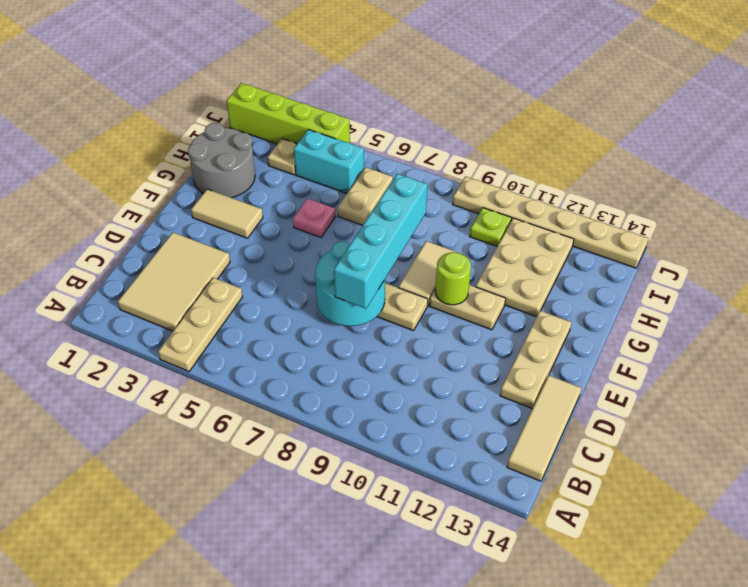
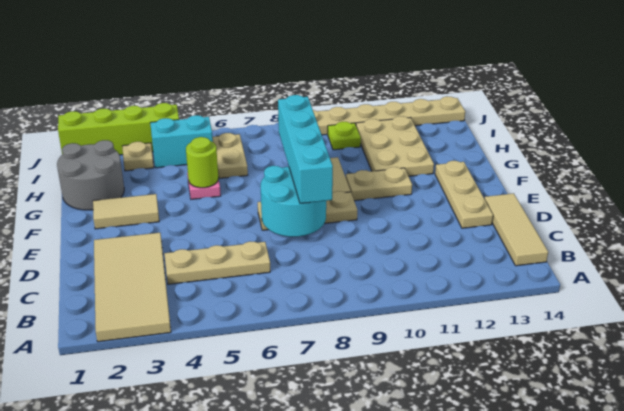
tan plate A4:C4 level 1 -> tan plate C4:C6 level 1
tan tile B2:D3 level 1 -> tan tile A2:D3 level 1
lime round brick F10 level 2 -> lime round brick G5 level 2

